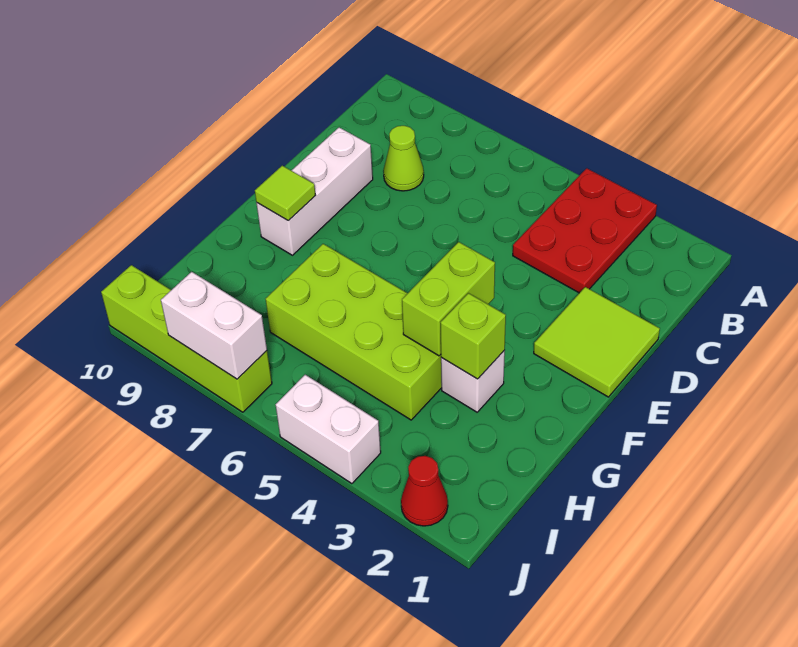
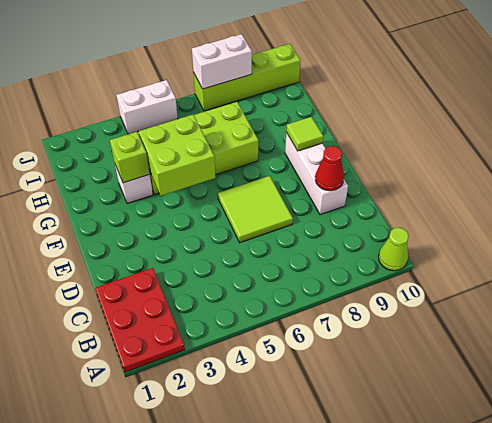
red plate A3:C4 level 1 -> red plate A1:C2 level 1
lime cone C8 level 1 -> lime cone A10 level 1
lime tile D1:E2 level 1 -> lime tile D6:E7 level 1
lime brick F4:G4 level 2 -> lime brick F4:G5 level 2
red cone J2 level 1 -> red cone D9 level 2

